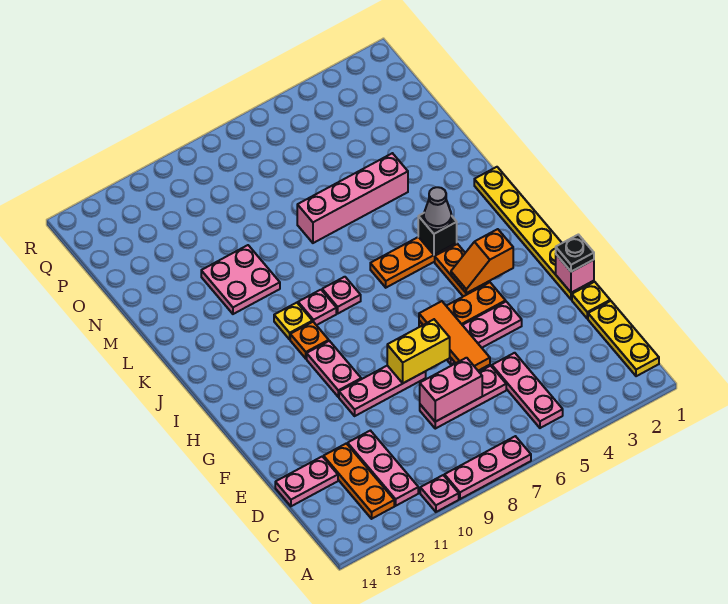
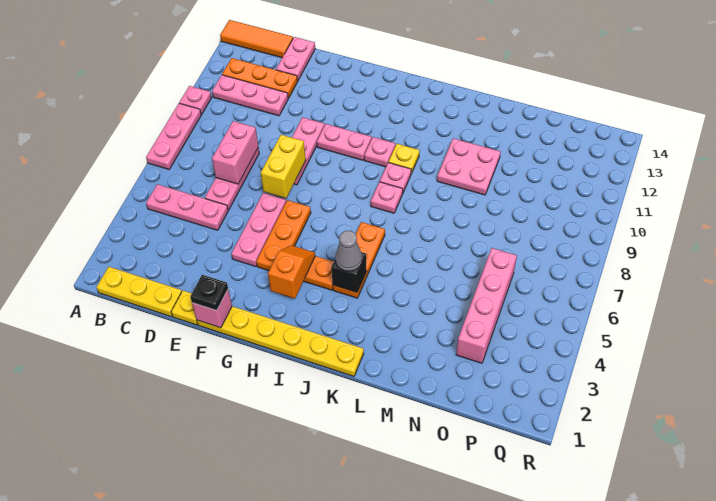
orange tile E6:G6 level 2 -> orange tile A14:C14 level 1
orange plate I10 level 1 -> pink plate I10 level 1
pink brick M4:M7 level 1 -> pink brick O3:O6 level 1

